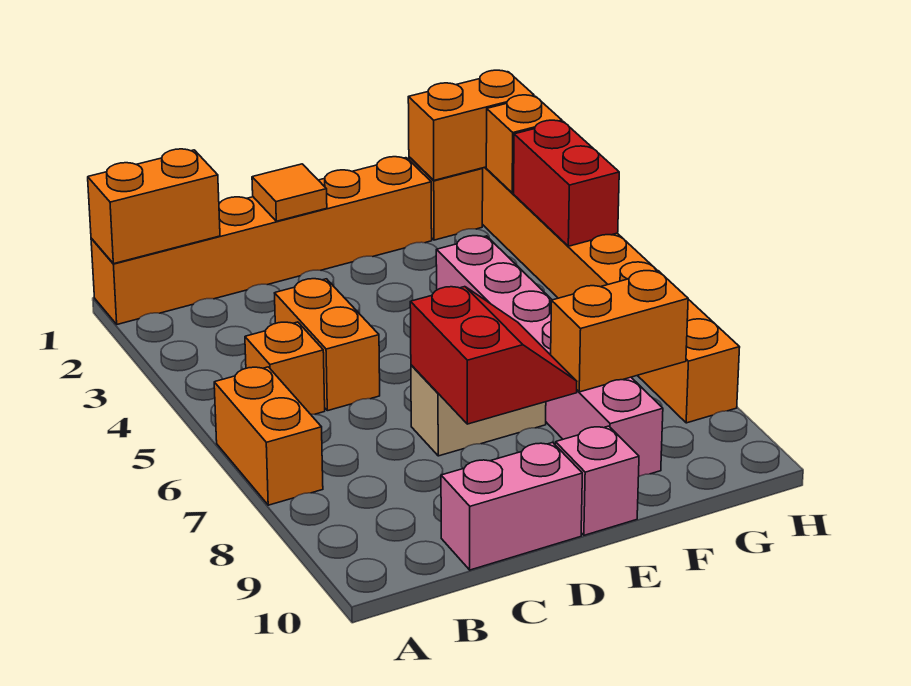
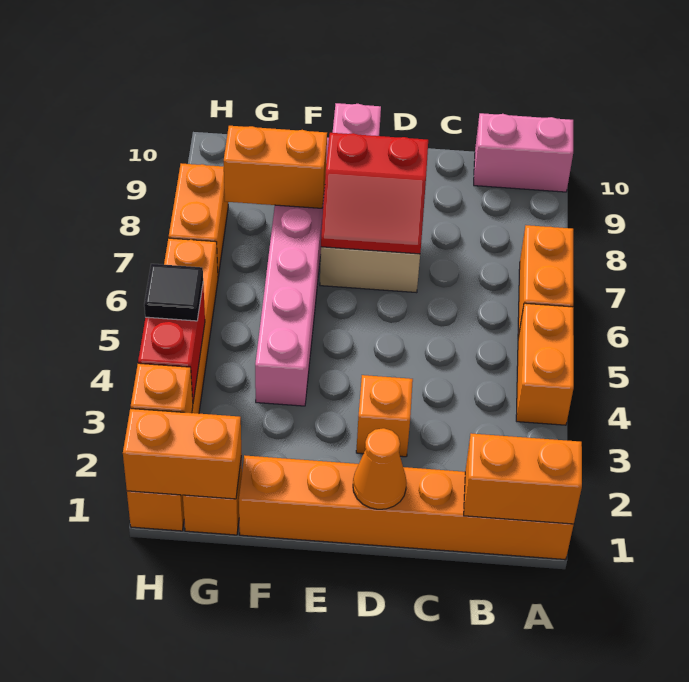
orange brick B5 level 1 -> orange brick D3 level 1
orange brick C4:C5 level 1 -> orange brick A4:A5 level 1
pink brick C10:D10 level 1 -> pink brick A10:B10 level 1
orange tile D1 level 2 -> orange cone D1 level 2
red slope D7:E8 level 2 top D -> red slope D7:E8 level 2 top 8
none -> black tile H4 level 3

